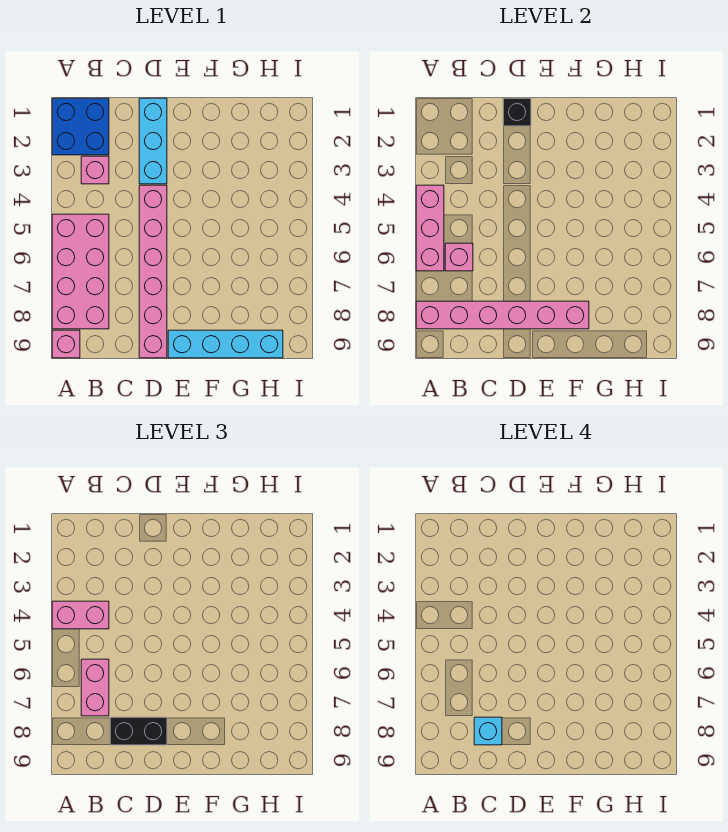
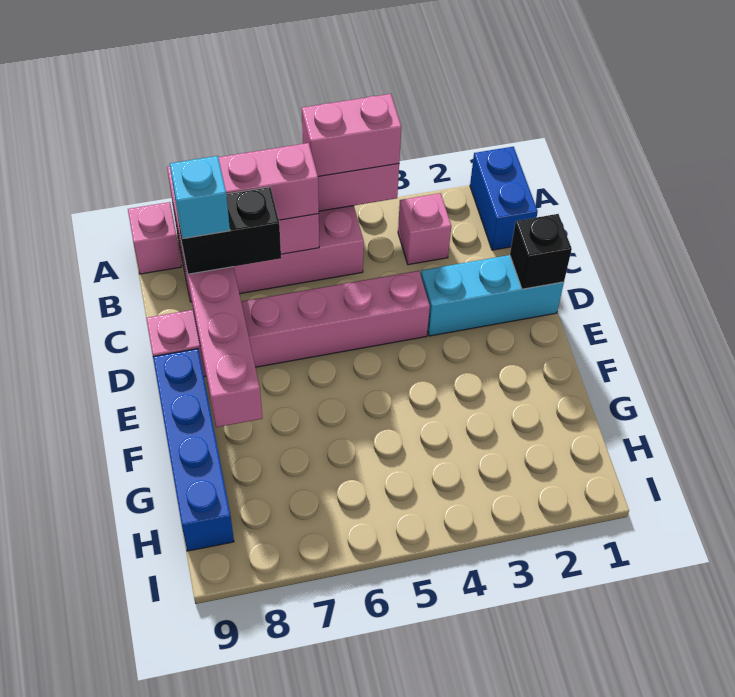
blue brick A1:B2 level 1 -> blue brick A1:B1 level 1
pink brick A4:B4 level 3 -> pink brick A4:A5 level 3
black brick C8:D8 level 3 -> black brick C7:C8 level 3
cyan brick E9:H9 level 1 -> blue brick E9:H9 level 1

